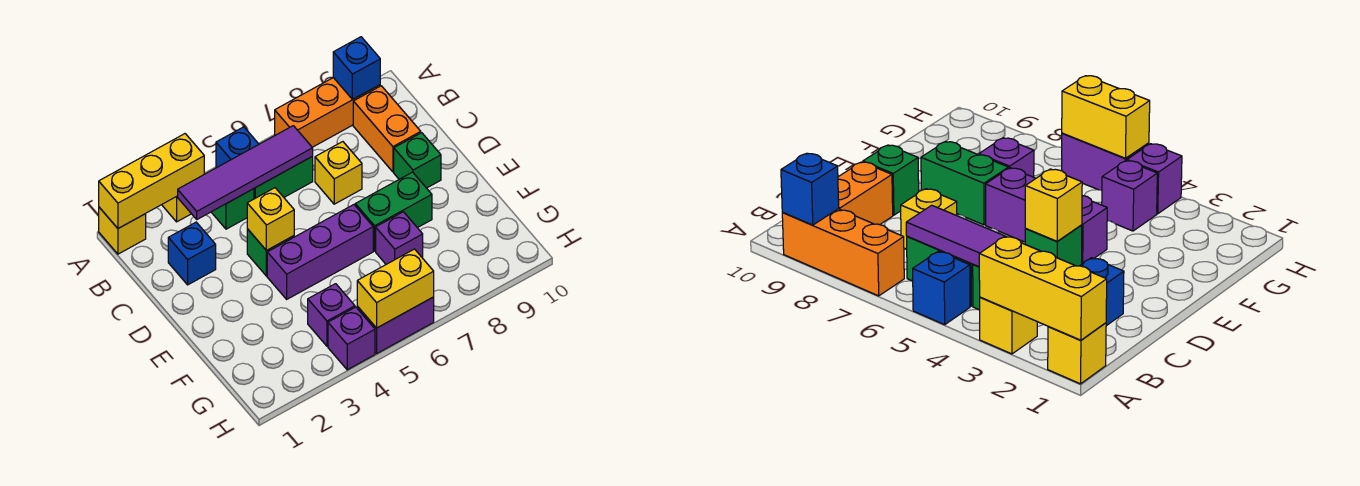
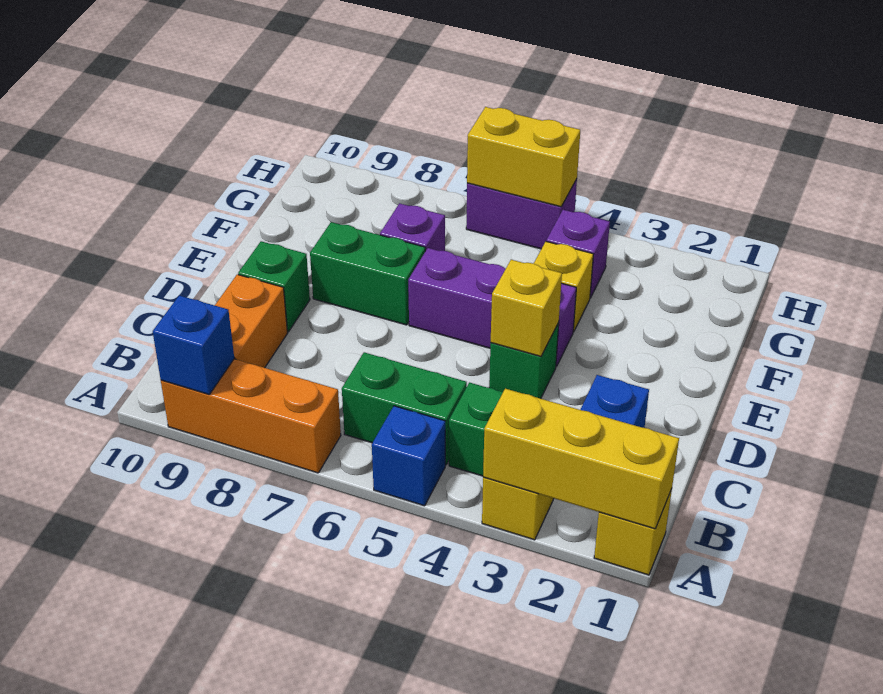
purple tile B3:B6 level 2 -> none
yellow brick C7 level 1 -> yellow brick F4 level 1
purple brick H4 level 1 -> none

